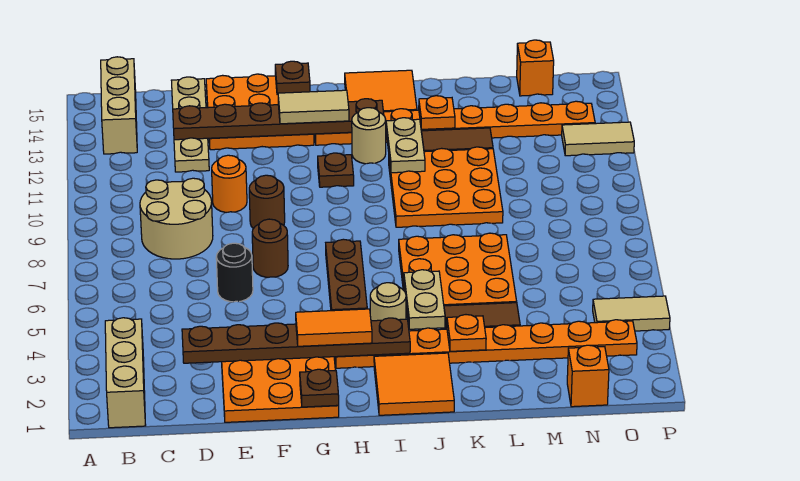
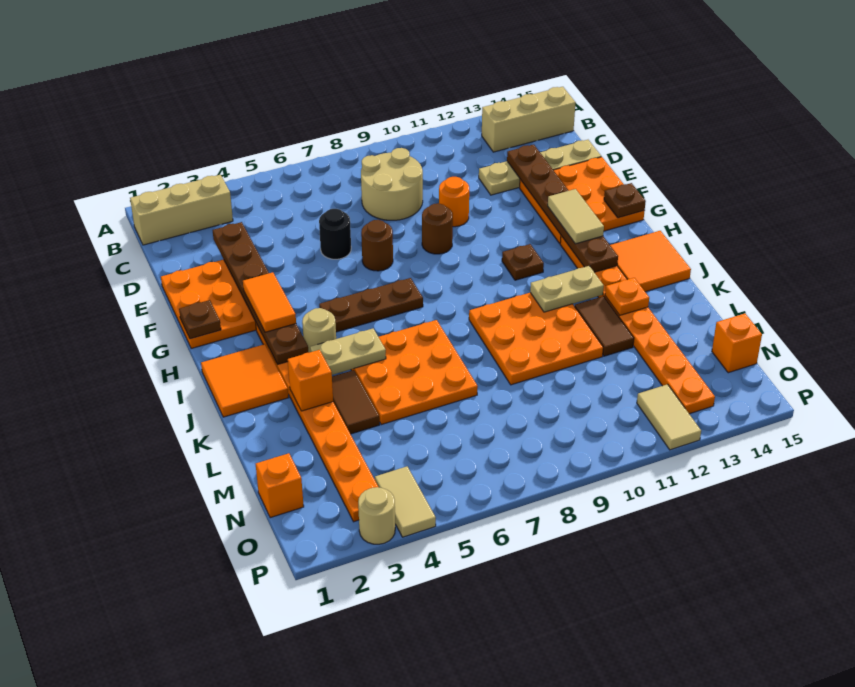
tan round brick I12 level 1 -> tan round brick P3 level 1
orange plate K3 level 2 -> orange brick K3 level 2

